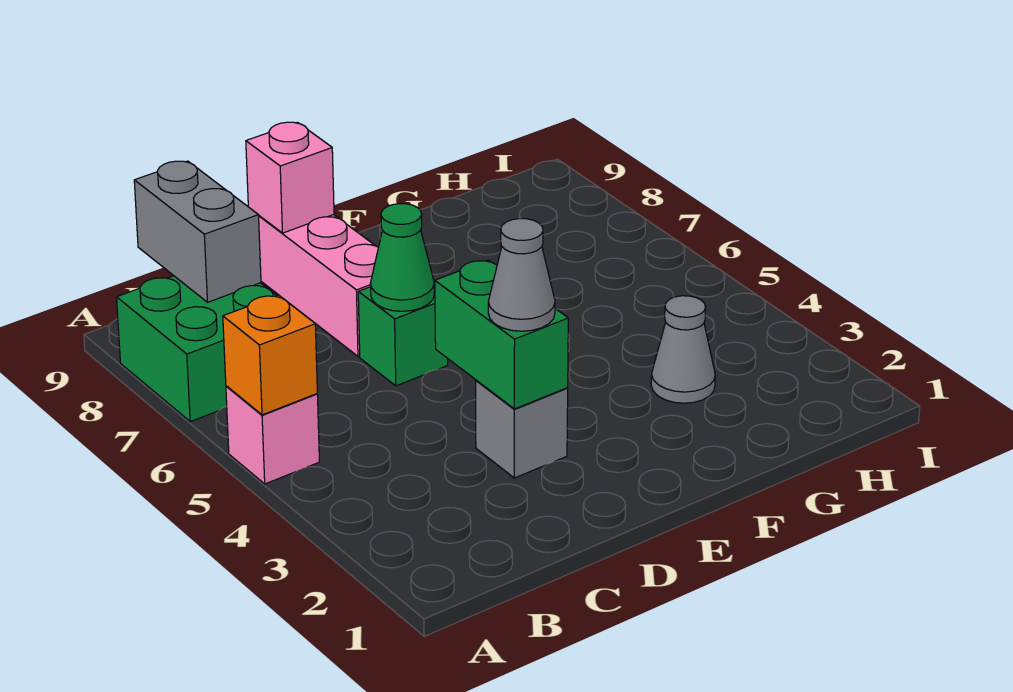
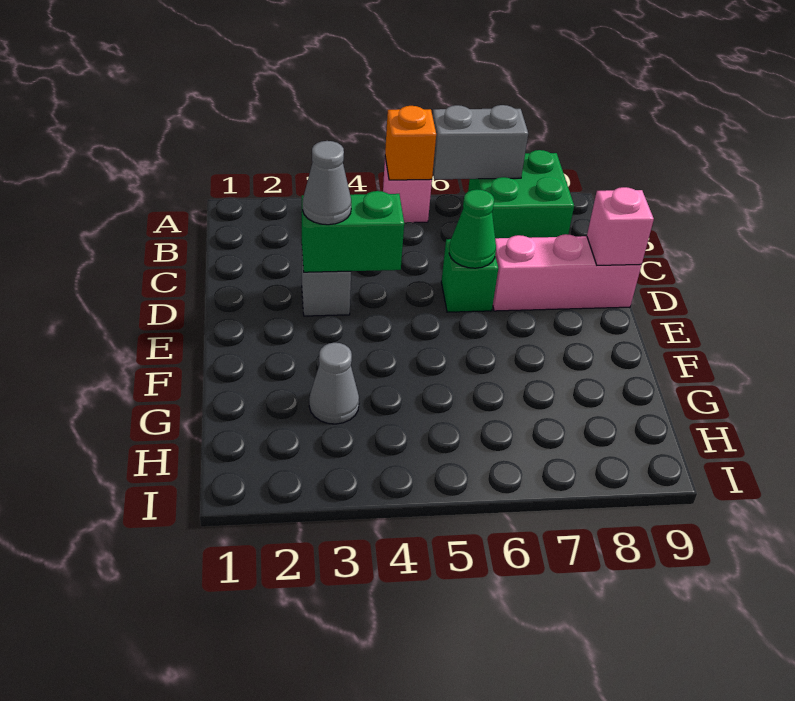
grey brick B8:B9 level 2 -> grey brick A6:A7 level 2

